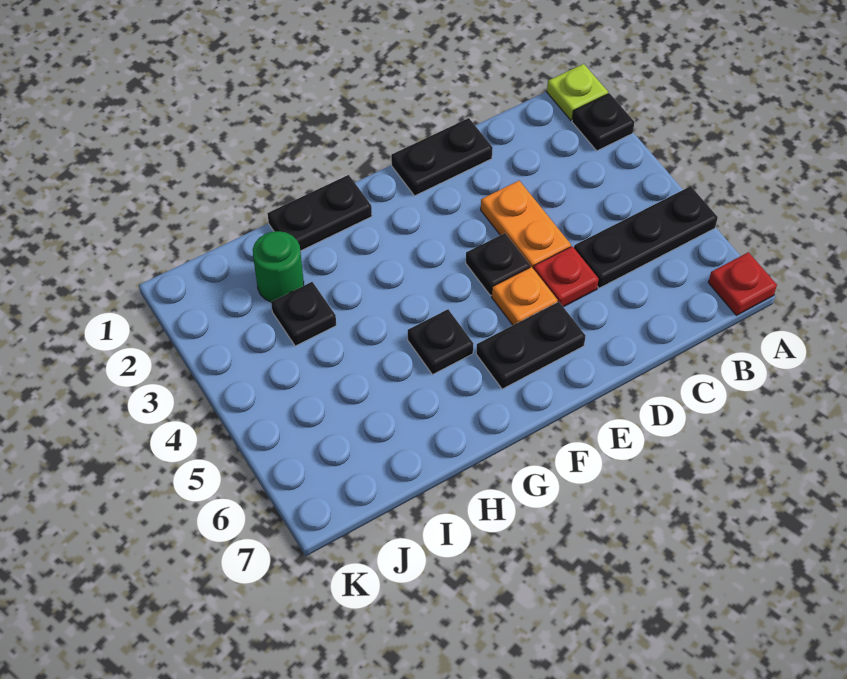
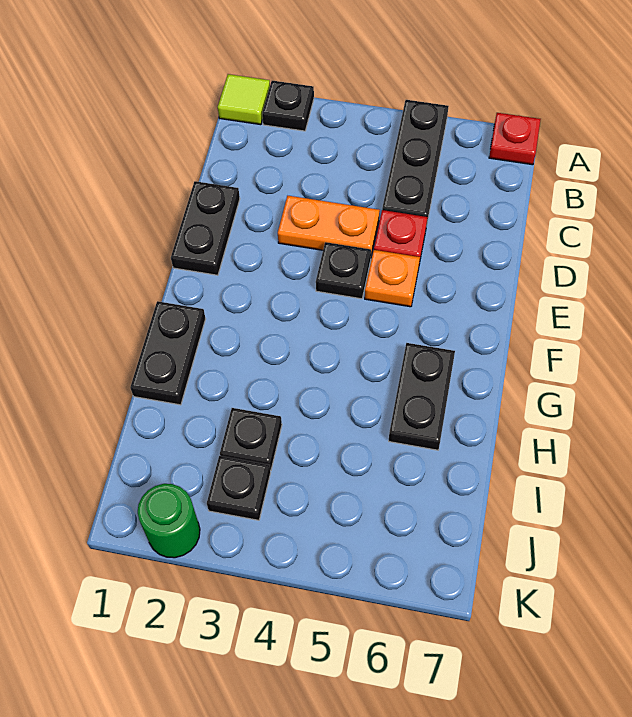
lime plate A1 level 1 -> lime tile A1 level 1
black plate E6:F6 level 1 -> black plate G6:H6 level 1
black plate G5 level 1 -> black plate J3 level 1
green round brick I2 level 1 -> green round brick K2 level 1

